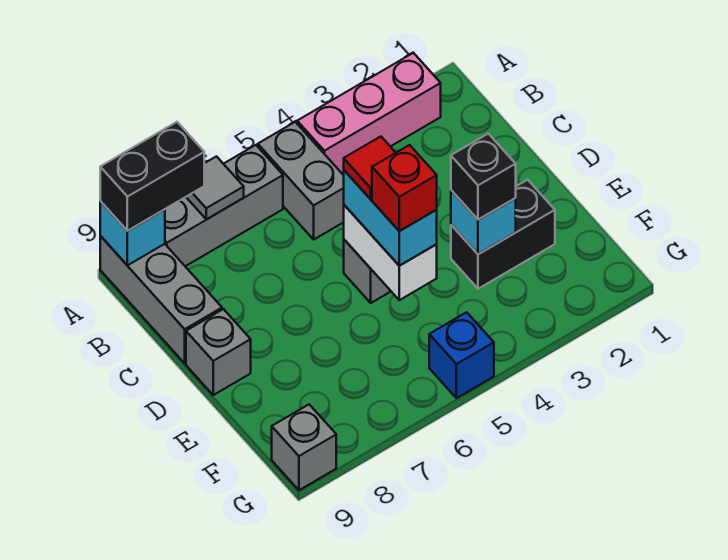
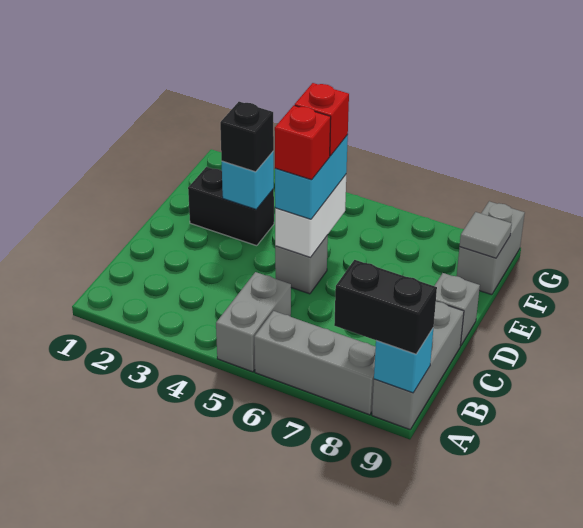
pink brick A2:A4 level 1 -> none
grey tile A7 level 2 -> grey tile F9 level 2
red tile D5 level 4 -> red brick D5 level 4
blue brick G5 level 1 -> none
grey brick G9 level 1 -> grey brick F9:G9 level 1

